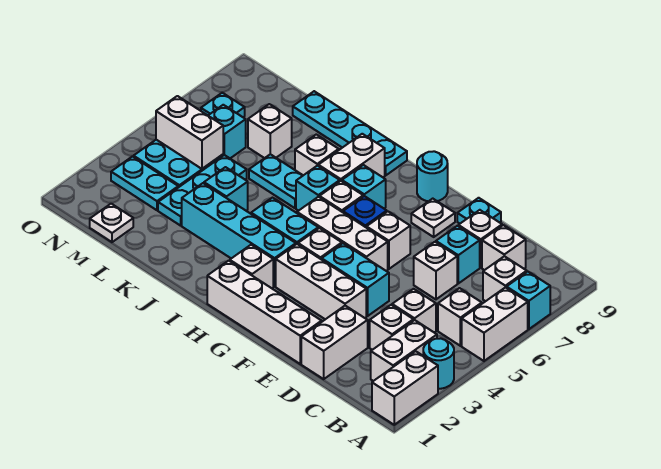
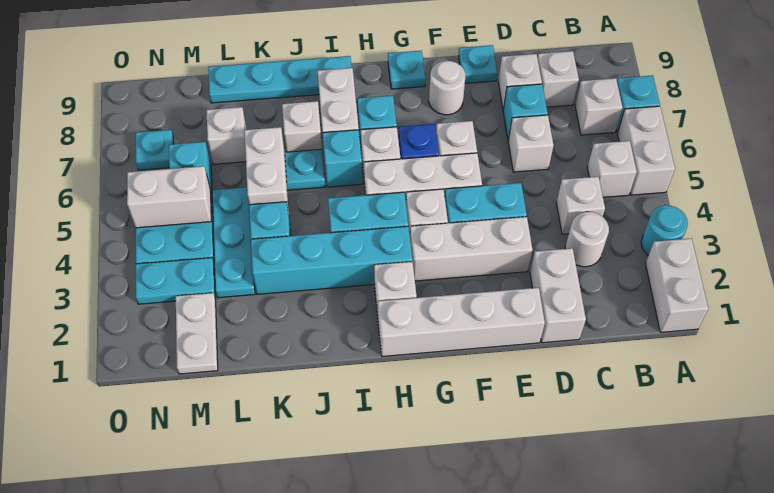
white brick B2:B3 level 1 -> white brick K5:K6 level 2
white brick C3 level 1 -> white round brick C3 level 1
white plate F8 level 1 -> white round brick F8 level 1
cyan round brick G9 level 1 -> cyan plate G9 level 1
white plate M1 level 1 -> white plate M1:M2 level 1

